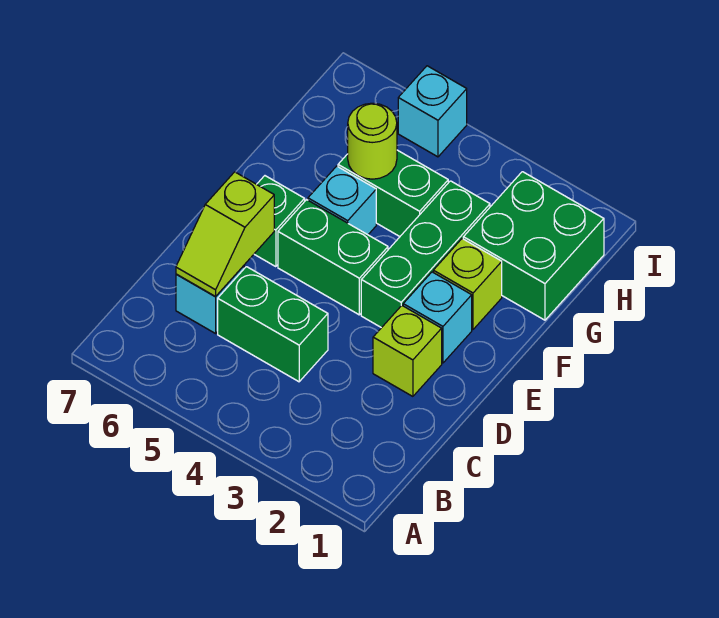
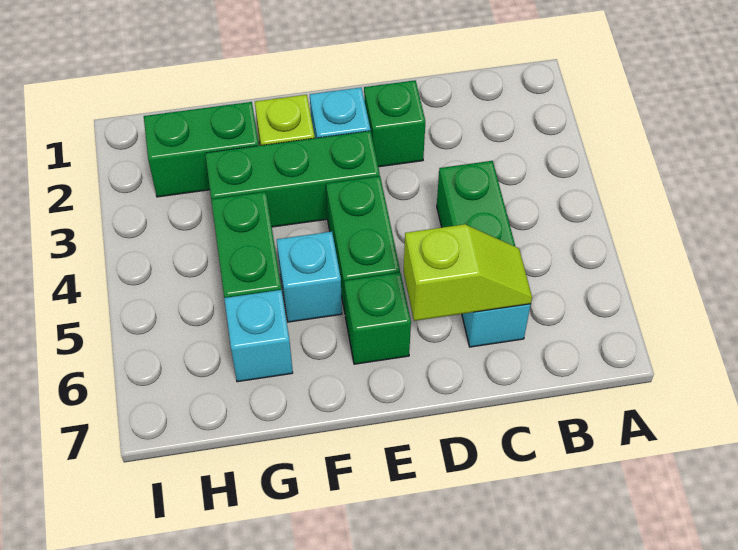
lime brick D2 level 1 -> green brick D2 level 1
green brick G1:H2 level 1 -> green brick G2:H2 level 1
lime round brick G5 level 2 -> none
cyan brick I5 level 1 -> cyan brick G6 level 1

